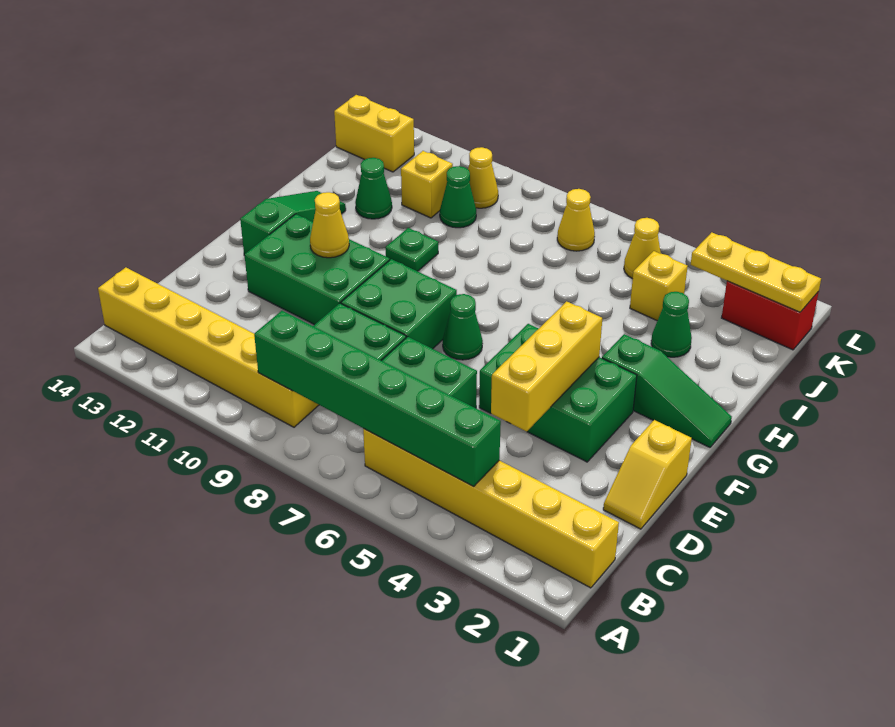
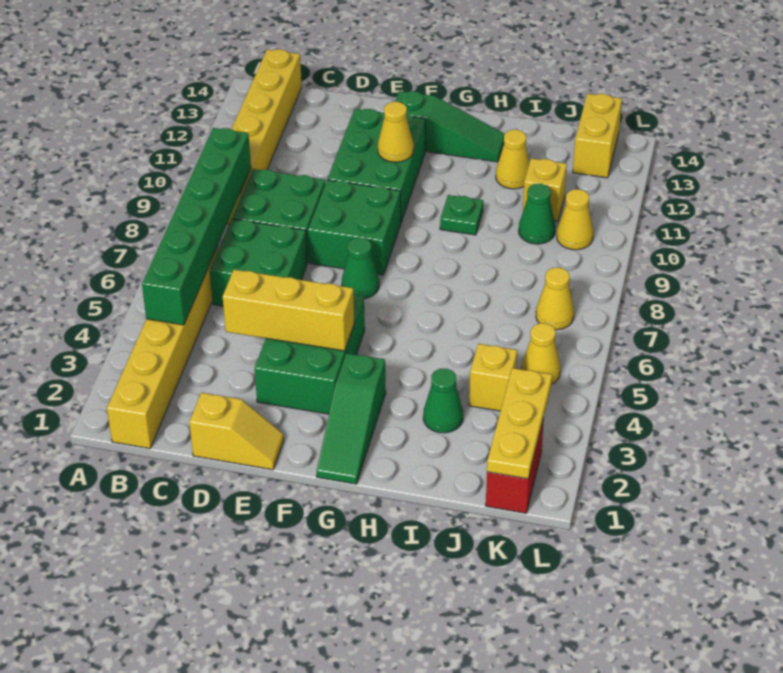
yellow slope D1:E1 level 1 top E -> yellow slope D1:E1 level 1 top D
green cone I12 level 1 -> yellow cone I12 level 1

